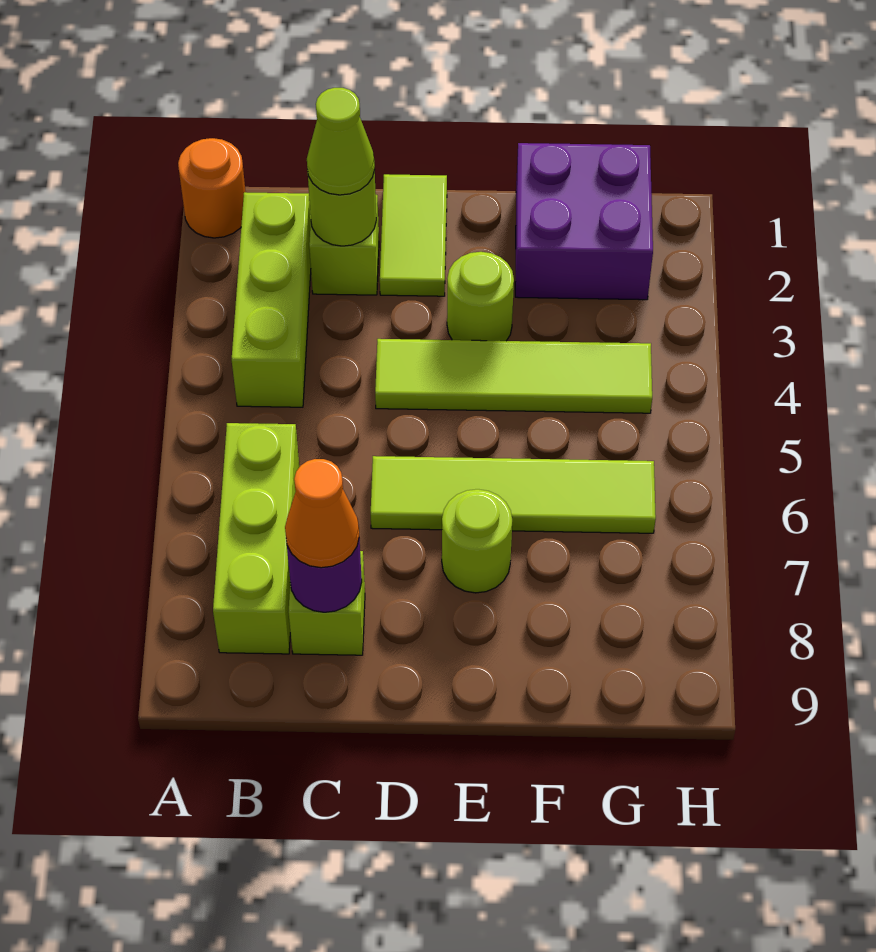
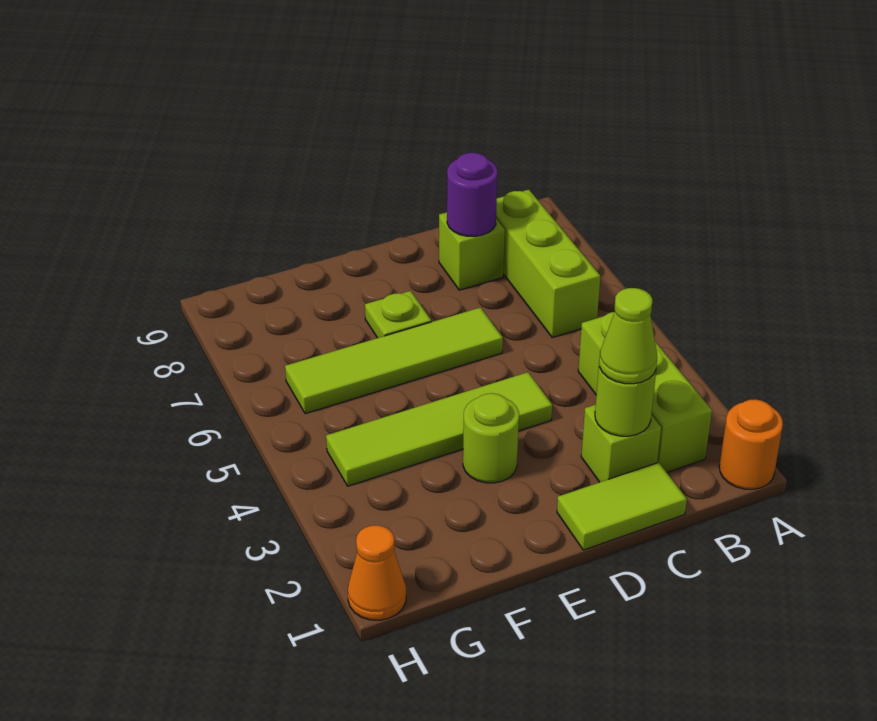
orange cone C8 level 3 -> orange cone H1 level 1
lime tile D1:D2 level 1 -> lime tile C1:D1 level 1
lime round brick E7 level 1 -> lime plate E7 level 1
purple brick F1:G2 level 1 -> none

